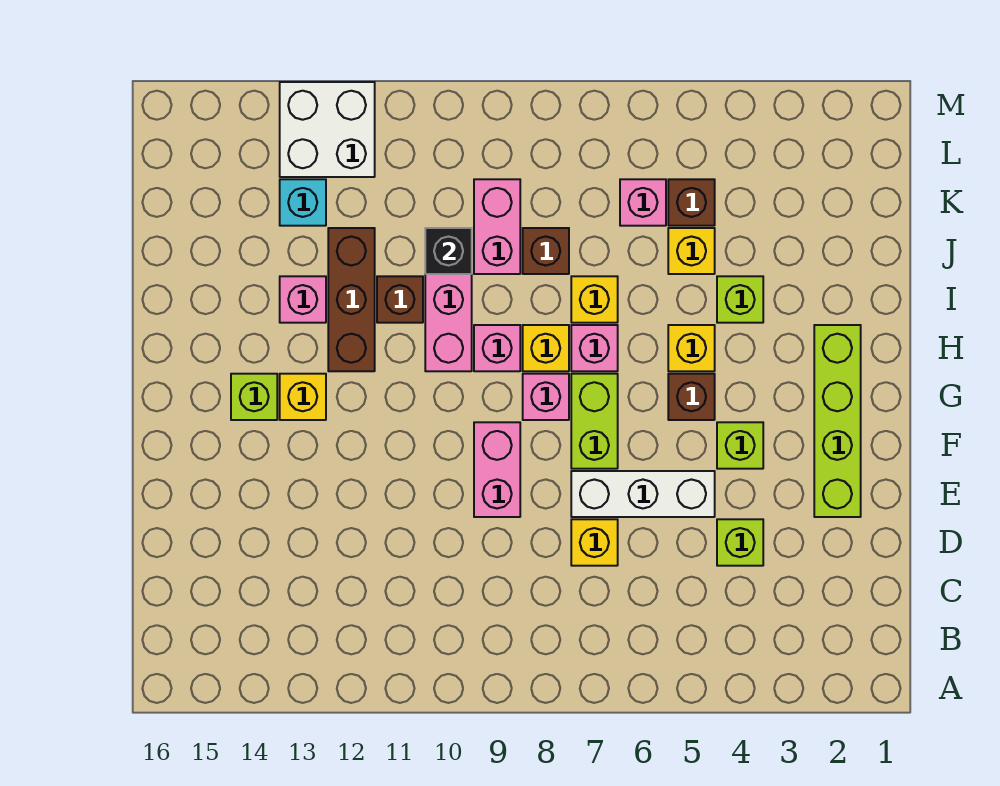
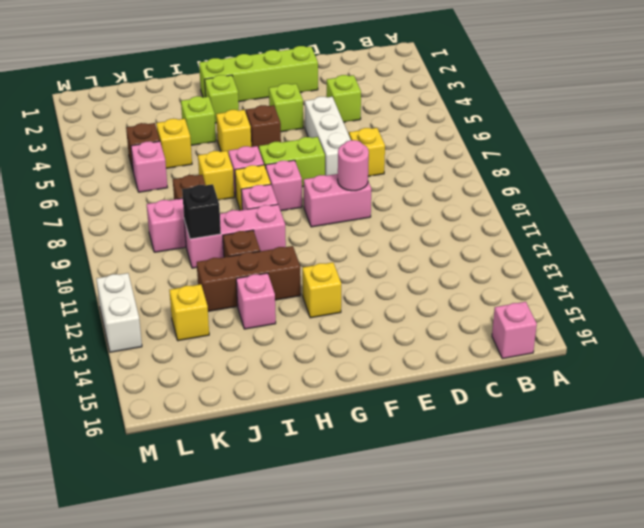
none -> pink brick B16 level 1
none -> pink round brick E9 level 2
lime brick G14 level 1 -> lime brick H3 level 1
cyan brick K13 level 1 -> yellow brick K13 level 1
white brick L12:M13 level 1 -> white brick M12:M13 level 1

